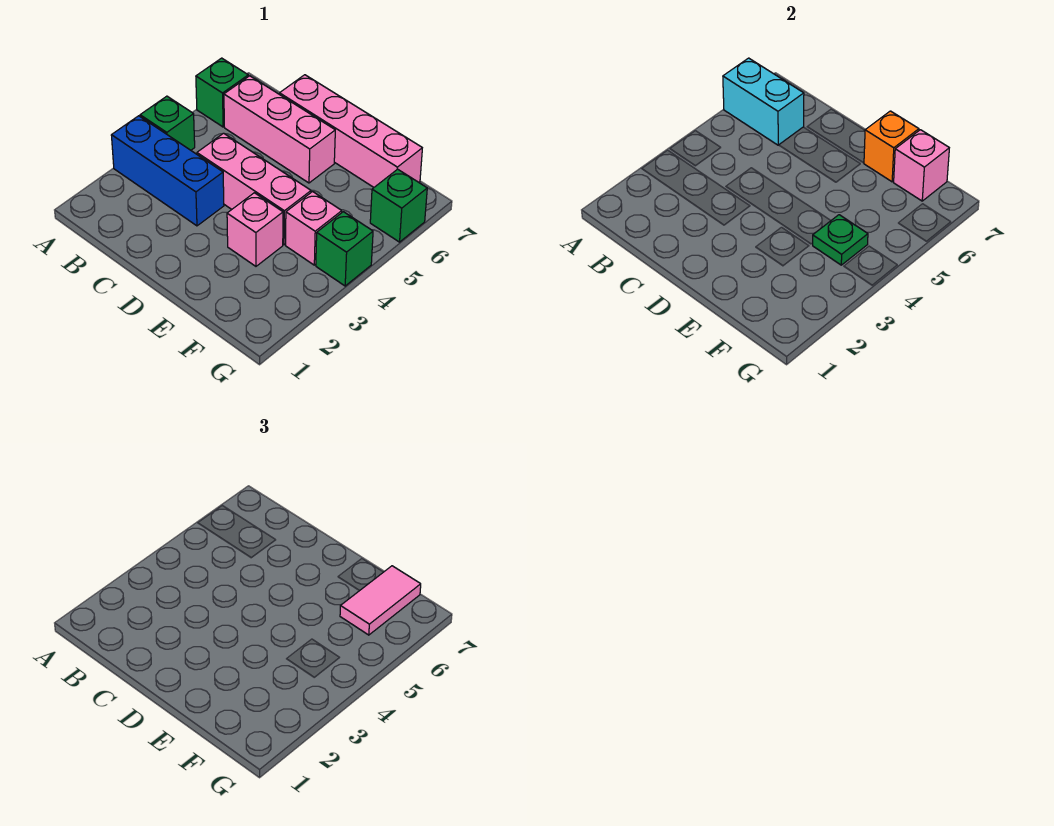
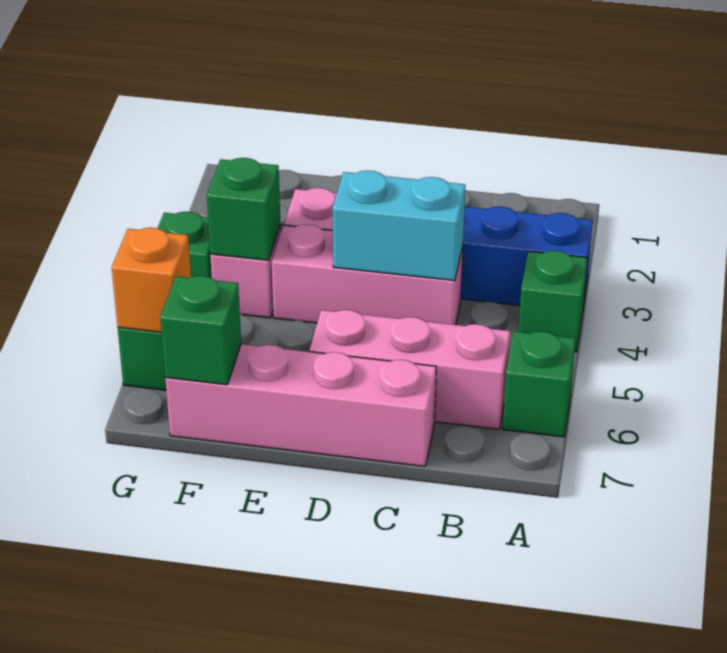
cyan brick A6:B6 level 2 -> cyan brick C4:D4 level 2
orange brick E7 level 2 -> orange brick G6 level 2
green plate F4 level 2 -> green brick F4 level 2
pink tile F6:F7 level 3 -> none
pink brick F7 level 2 -> green brick F7 level 2

